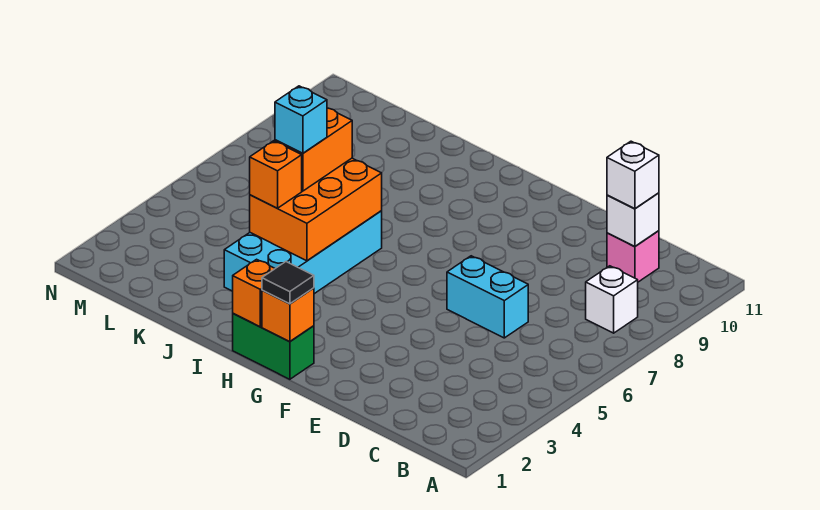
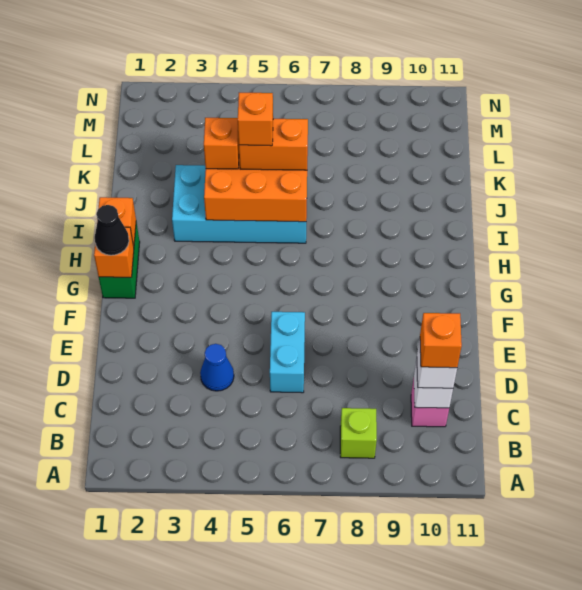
white brick B8 level 1 -> lime brick B8 level 1
none -> orange brick C10 level 4
none -> blue cone D4 level 1
black tile G1 level 3 -> black cone G1 level 3
cyan brick J5 level 4 -> orange brick J5 level 4

